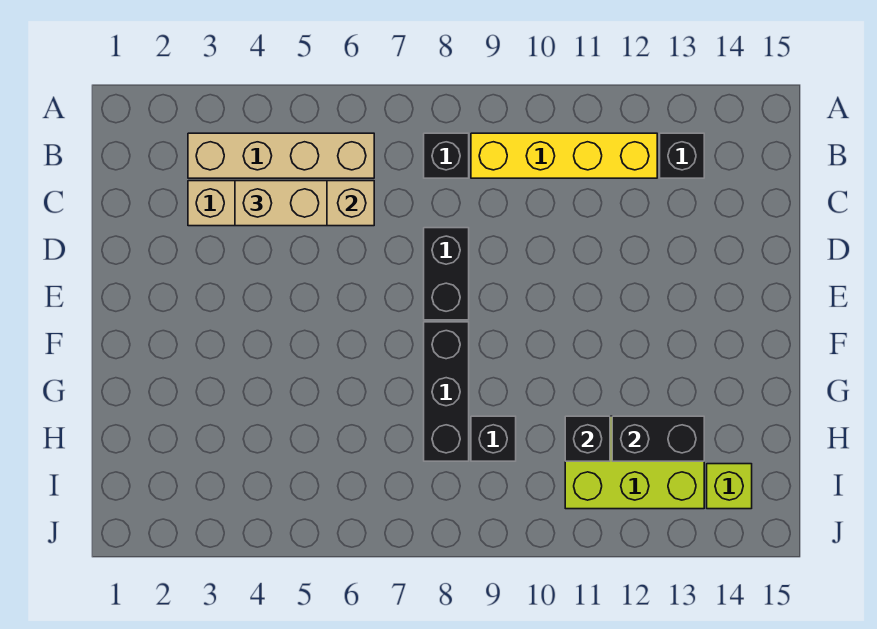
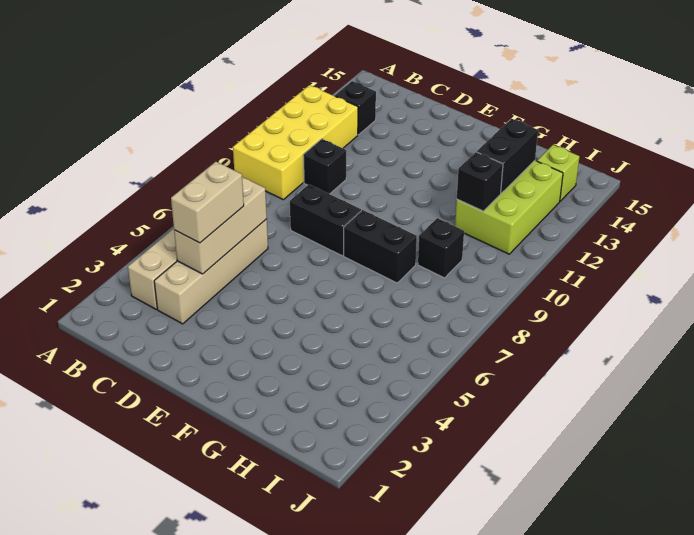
black brick B8 level 1 -> black brick C10 level 1
yellow brick B9:B12 level 1 -> yellow brick A9:B12 level 1
black brick F8:H8 level 1 -> black brick F8:G8 level 1

